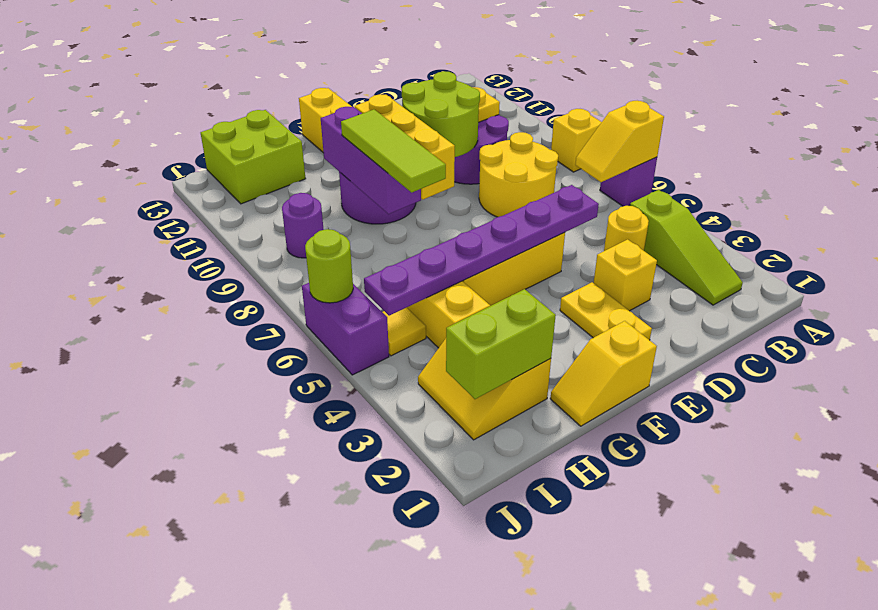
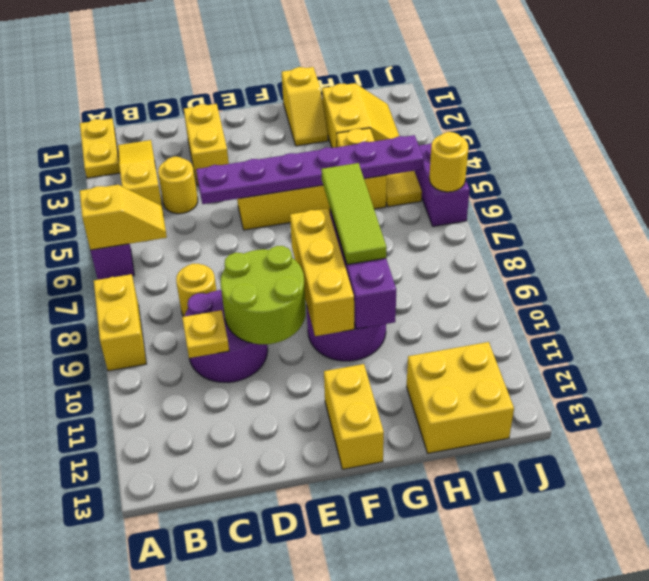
yellow brick A8 level 1 -> yellow brick A8:A9 level 1
lime slope B2:B4 level 1 top 4 -> yellow slope B2:B4 level 1 top 4
yellow round brick C7:D8 level 1 -> yellow round brick C8 level 1
yellow brick D3 level 1 -> yellow brick D2:D3 level 1
yellow plate E2:E3 level 1 -> yellow plate A1:A2 level 1
yellow slope F1:G1 level 1 top F -> yellow slope G1:G2 level 1 top 1
lime brick H2:I2 level 2 -> none
lime brick H12:I13 level 1 -> yellow brick H12:I13 level 1
purple round brick I9 level 1 -> none
lime round brick J6 level 2 -> yellow round brick J6 level 2

